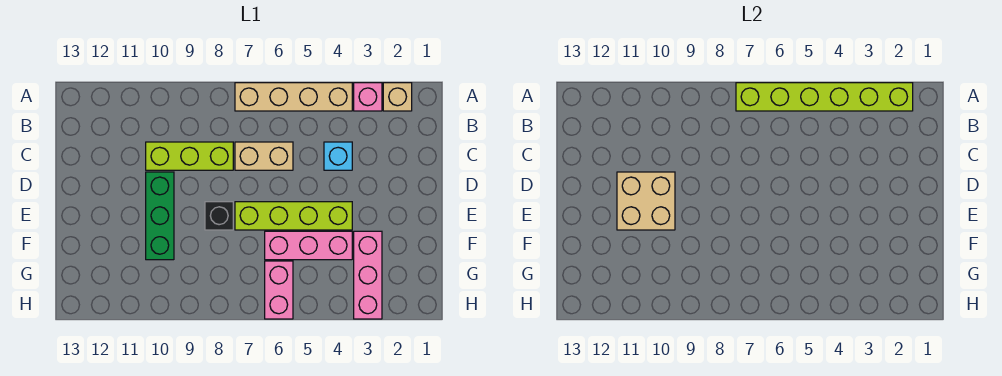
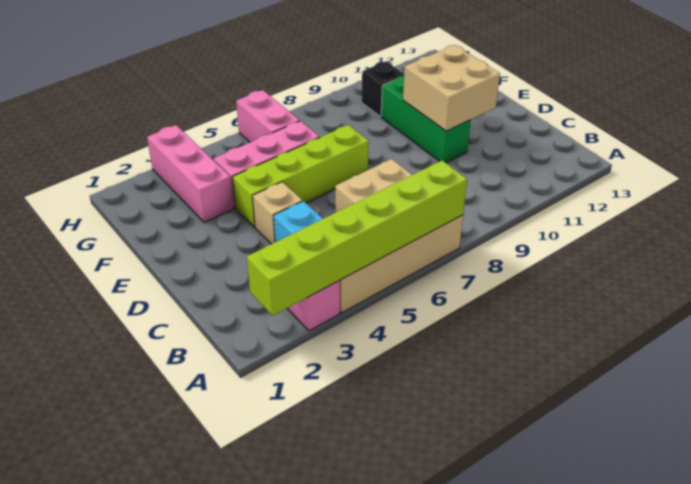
tan brick A2 level 1 -> tan brick D4 level 1
lime brick C8:C10 level 1 -> none
black brick E8 level 1 -> black brick G10 level 1

